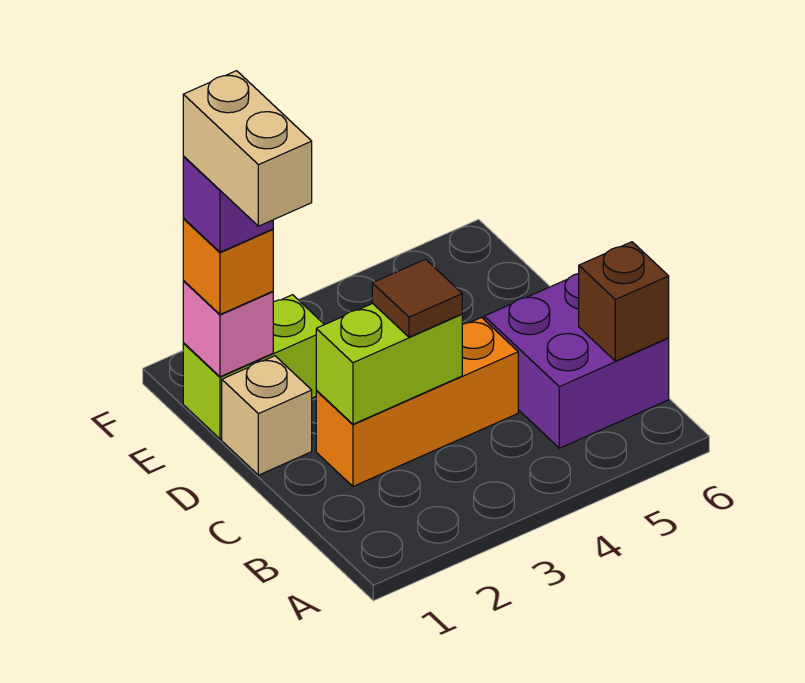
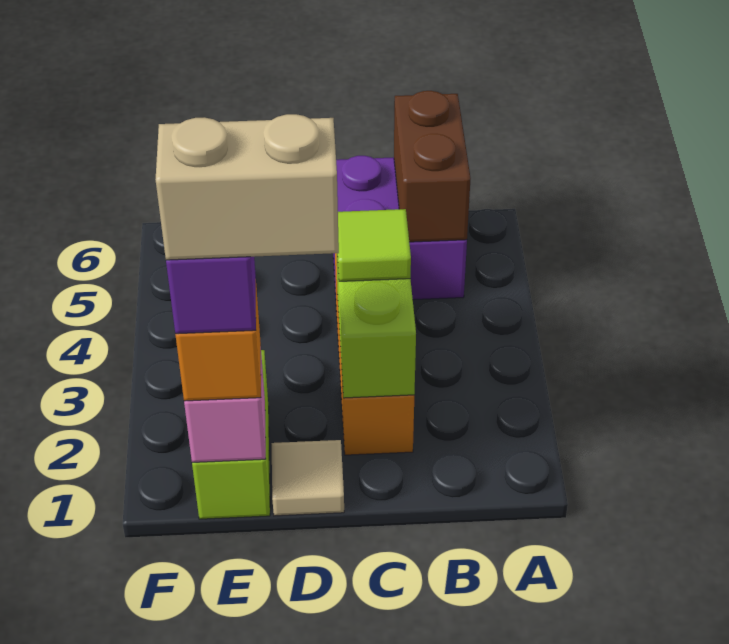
brown brick B6 level 2 -> brown brick B5:B6 level 2
brown tile C3 level 3 -> lime tile C3 level 3
tan brick D1 level 1 -> tan tile D1 level 1

